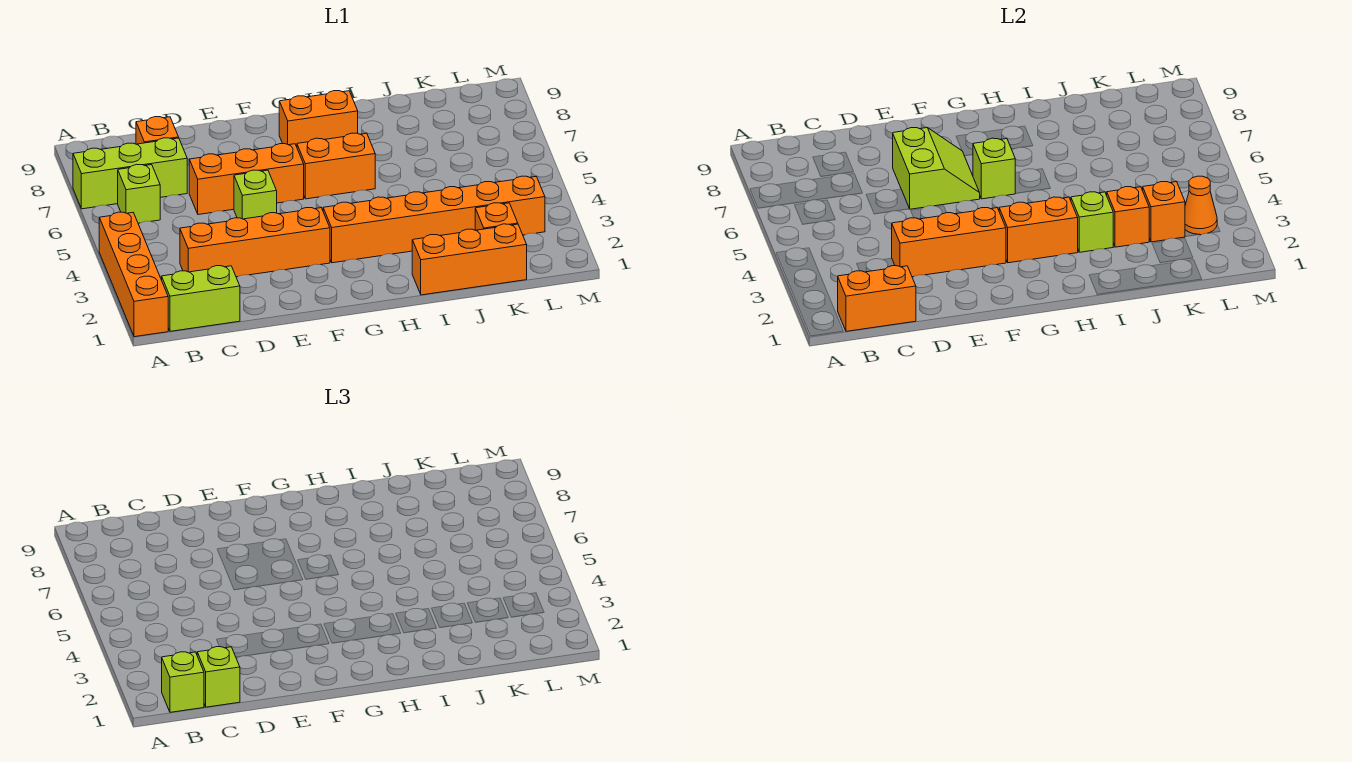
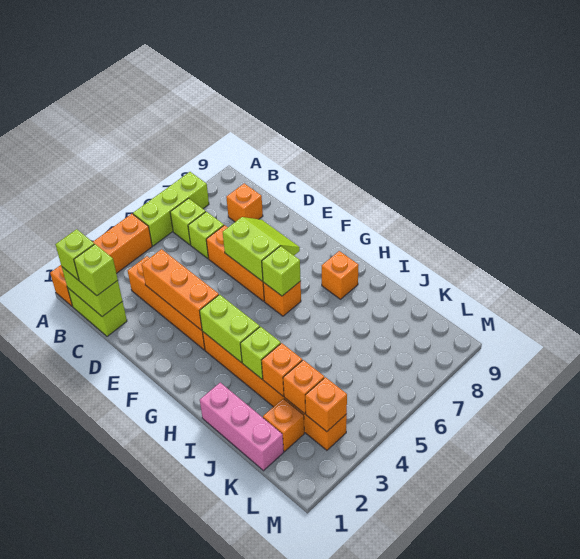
lime brick A7:C7 level 1 -> lime brick A5:A7 level 1
orange brick B1:C1 level 2 -> lime brick B1:C1 level 2
lime brick E5 level 1 -> lime brick C6 level 1
lime slope E6:F7 level 2 top E -> lime slope E6:F7 level 2 top 6
orange brick G3:H3 level 2 -> lime brick G3:H3 level 2
orange brick G6:H6 level 1 -> orange brick G6 level 1
orange brick G8:H8 level 1 -> orange brick H8 level 1
orange brick I1:K1 level 1 -> pink brick I1:K1 level 1
orange cone L3 level 2 -> orange brick L3 level 2

